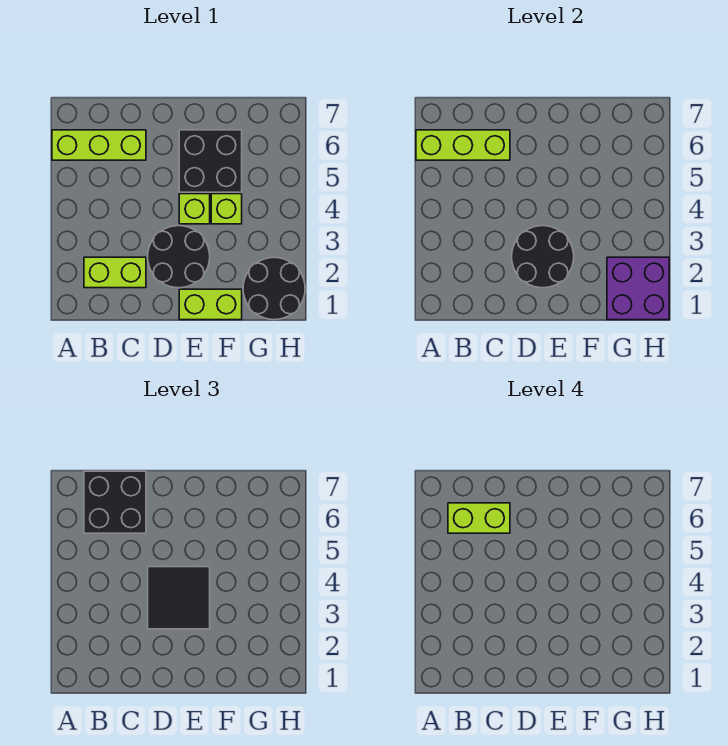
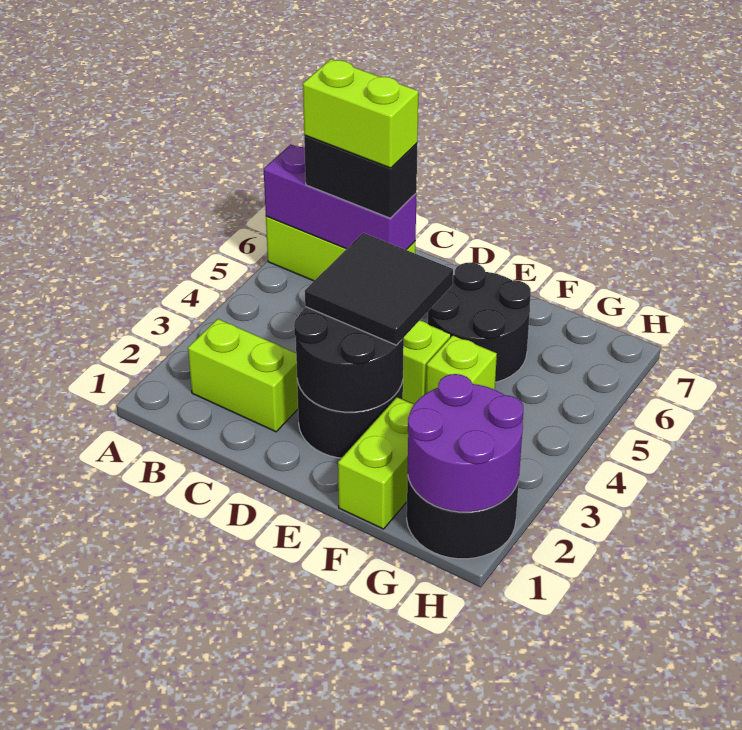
lime brick A6:C6 level 2 -> purple brick A6:C6 level 2
black brick B6:C7 level 3 -> black brick B6:C6 level 3
lime brick E1:F1 level 1 -> lime brick F1:F2 level 1
black brick E5:F6 level 1 -> black round brick E5:F6 level 1
purple brick G1:H2 level 2 -> purple round brick G1:H2 level 2

